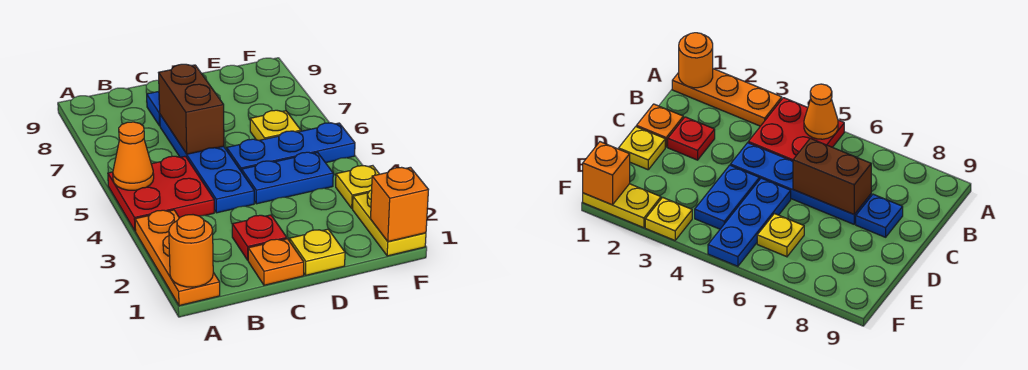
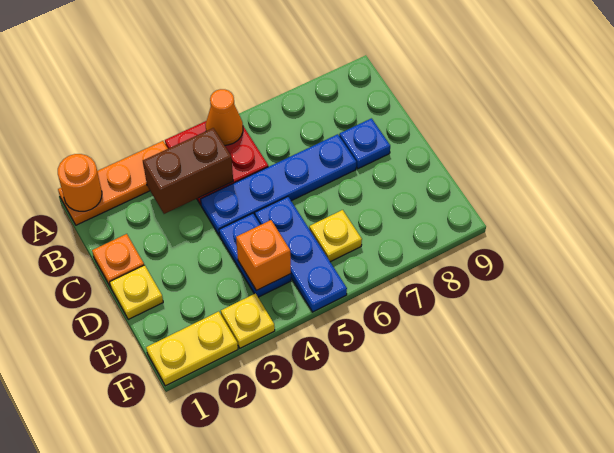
red plate C2 level 1 -> none
brown brick C6:C7 level 2 -> brown brick B3:B4 level 2
orange brick F1 level 2 -> orange brick E4 level 2

